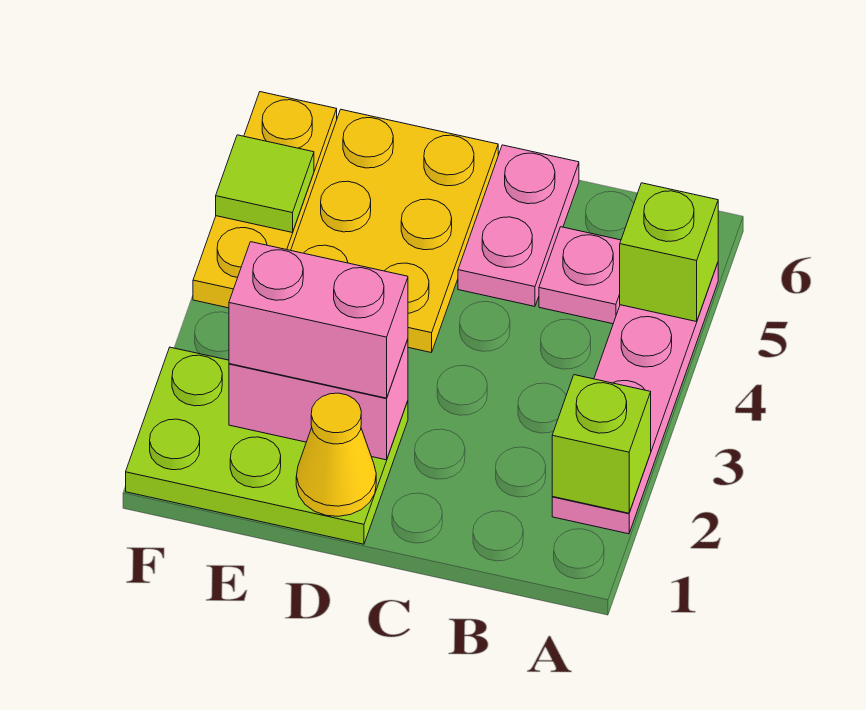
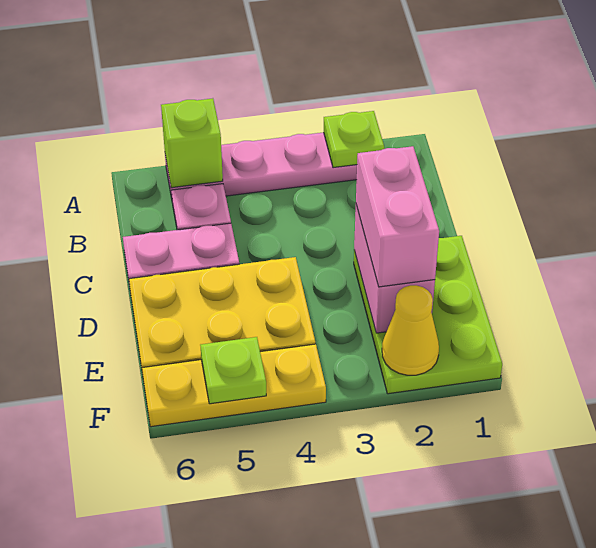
lime brick A2 level 2 -> lime plate A2 level 2
yellow cone D1 level 2 -> yellow cone F2 level 2
lime tile F5 level 2 -> lime plate F5 level 2

